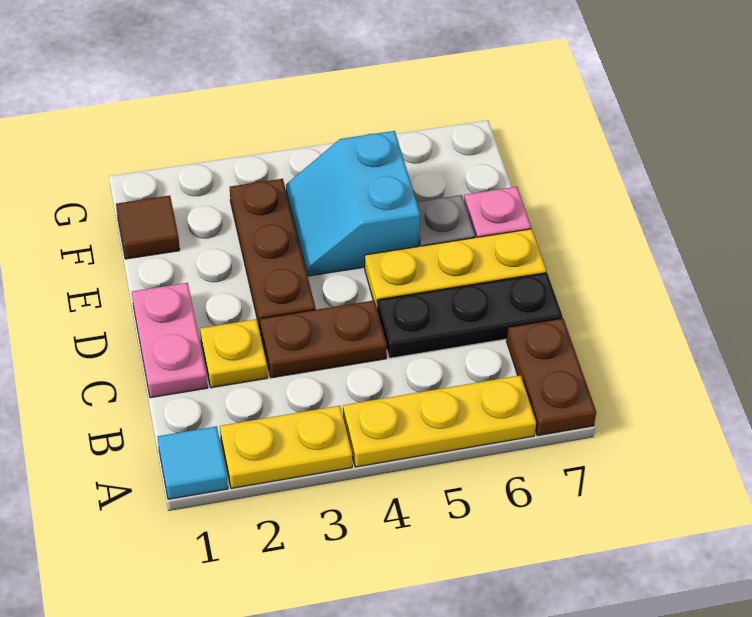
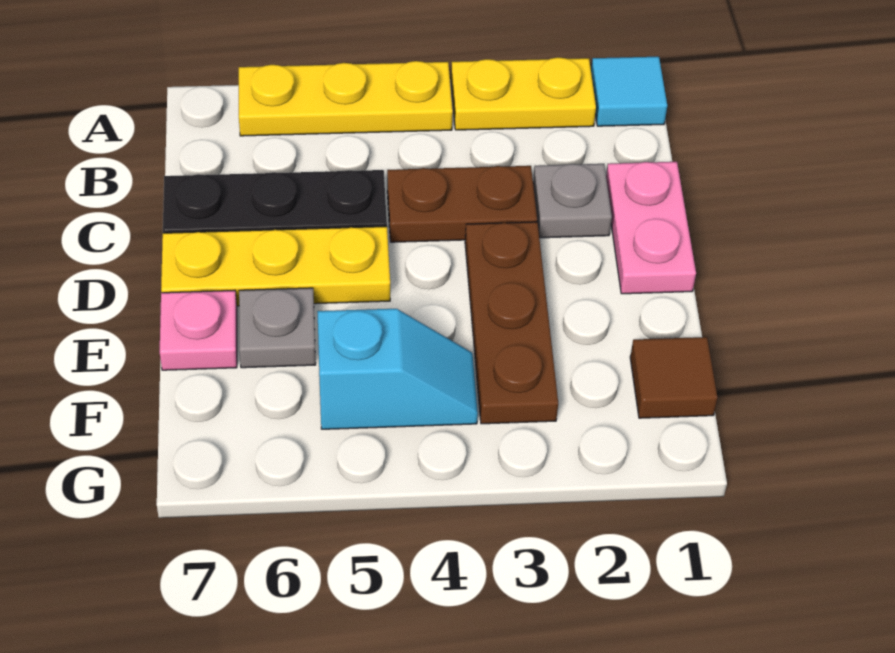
brown plate A7:B7 level 1 -> none
yellow plate C2 level 1 -> grey plate C2 level 1
cyan slope E4:F5 level 1 top 5 -> cyan slope F4:F5 level 1 top 5

